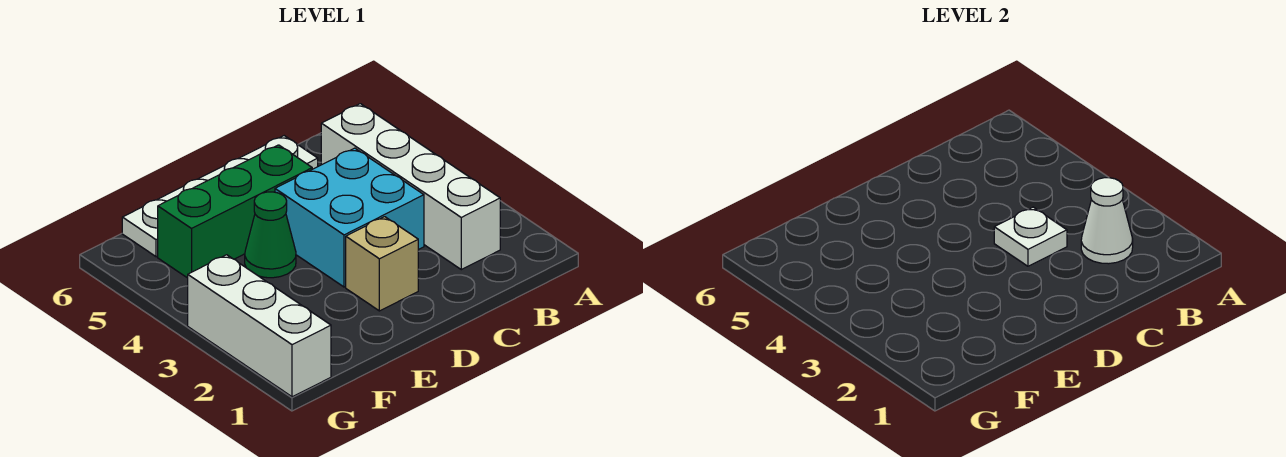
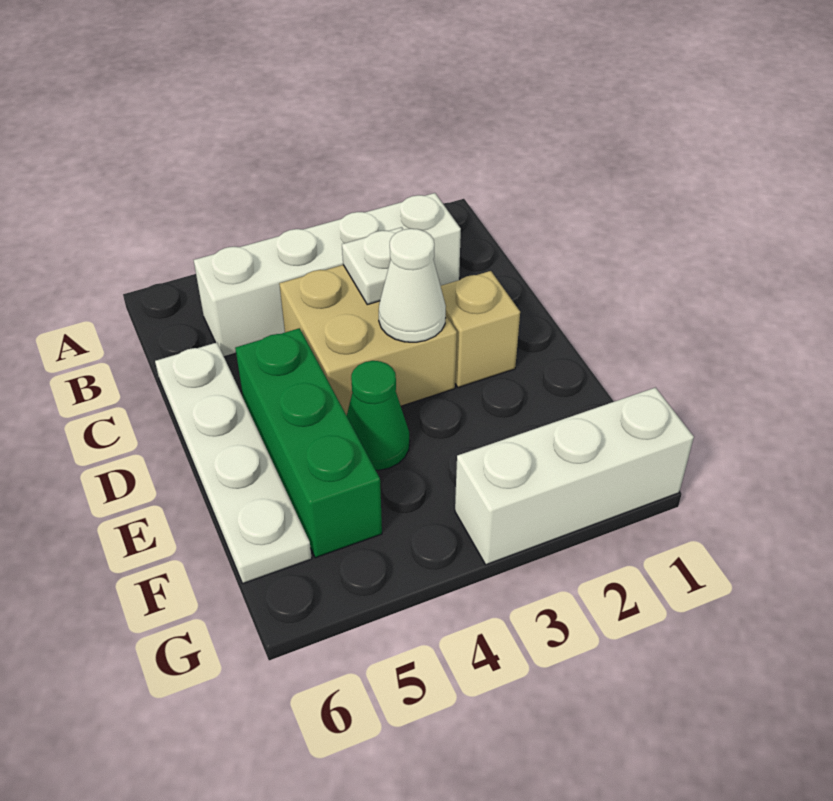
white cone B2 level 2 -> white cone D3 level 2
cyan brick C3:D4 level 1 -> tan brick C3:D4 level 1

